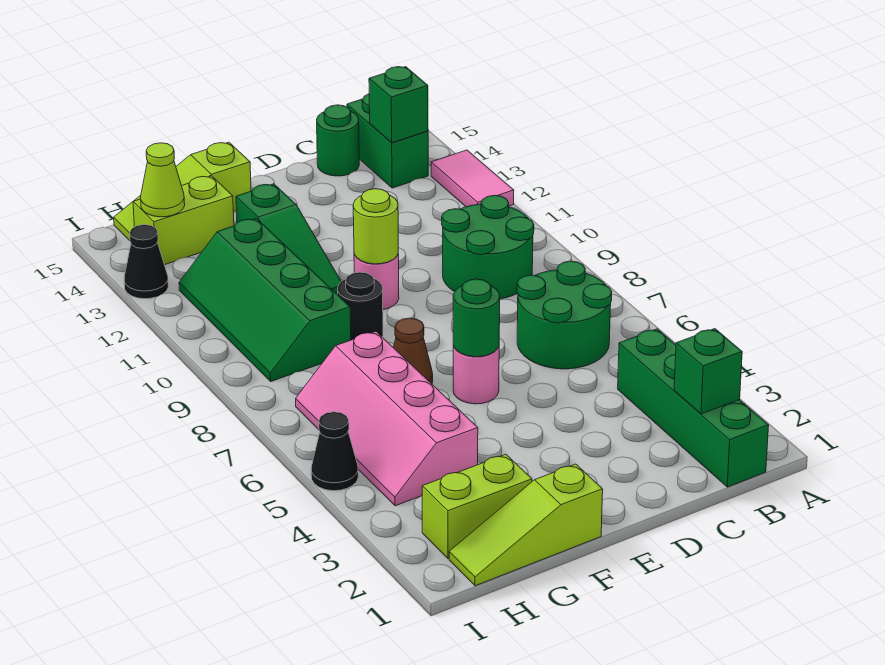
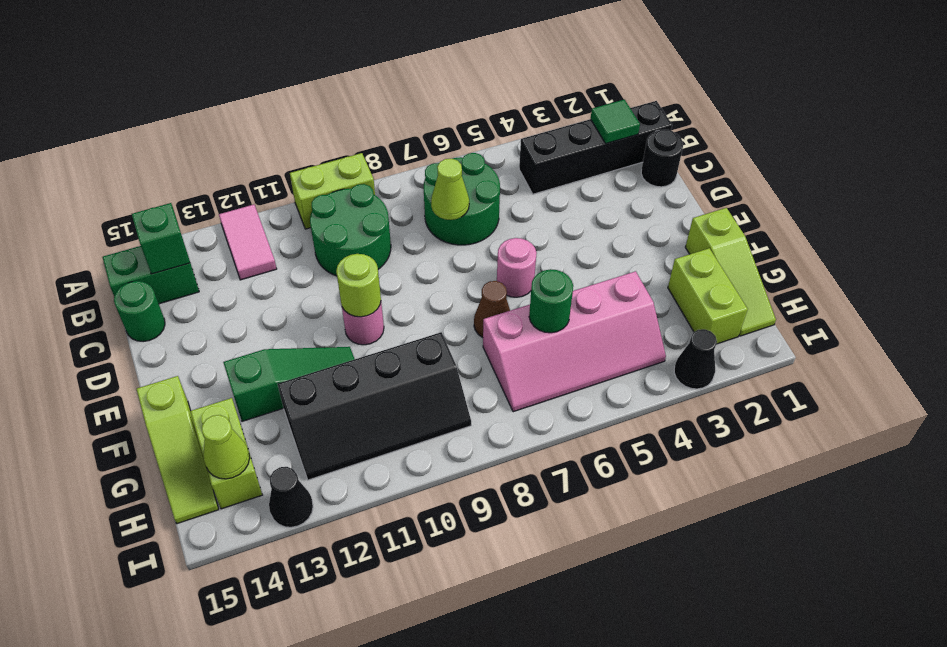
none -> lime brick A9:A10 level 1
pink tile A12:A13 level 1 -> pink tile A12:B12 level 1
green brick B1:B4 level 1 -> black brick B1:B4 level 1
green brick B2 level 2 -> green tile B2 level 2
none -> lime cone C7 level 2
green round brick E6 level 2 -> green round brick G6 level 2
black round brick F9 level 1 -> black round brick C1 level 1
green slope G9:H12 level 1 top G -> black slope G9:H12 level 1 top G
black cone I5 level 1 -> black cone I3 level 1

